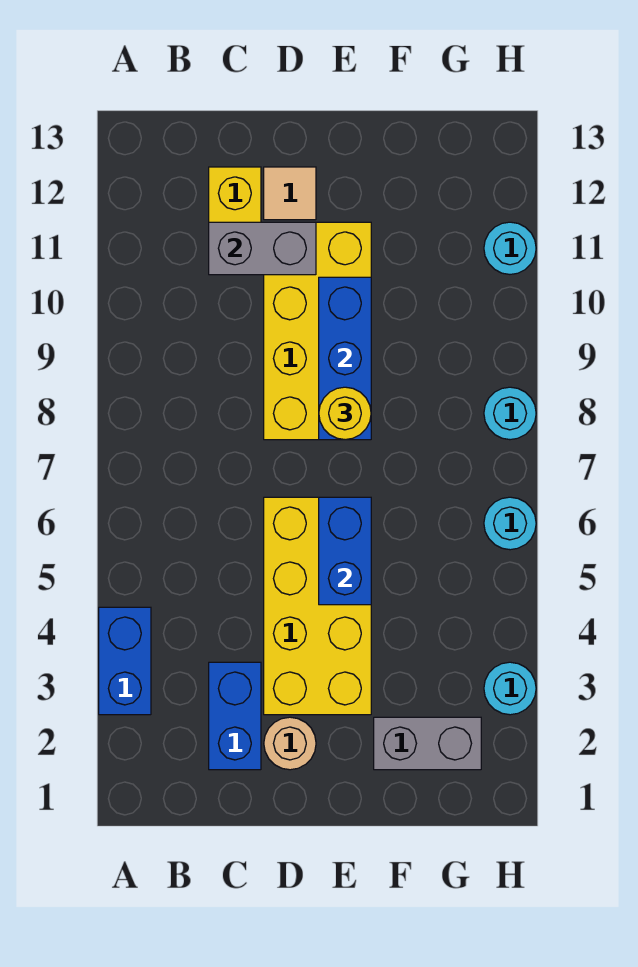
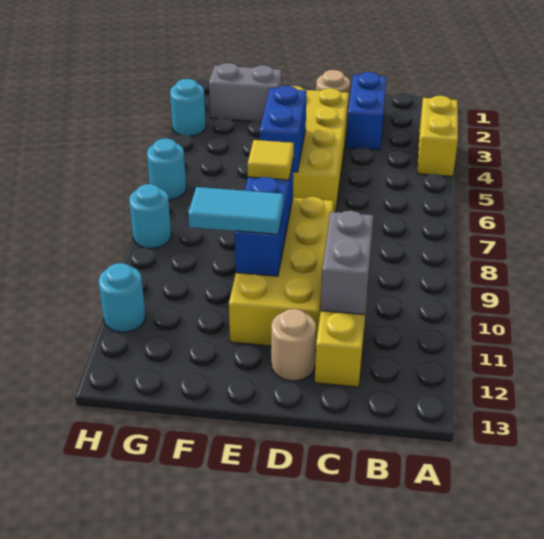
blue brick A3:A4 level 1 -> yellow brick A3:A4 level 1
grey brick C11:D11 level 2 -> grey brick C10:C11 level 2
tan tile D12 level 1 -> tan round brick D12 level 1
yellow round brick E8 level 3 -> yellow tile E8 level 3
none -> cyan tile E10:F10 level 3

